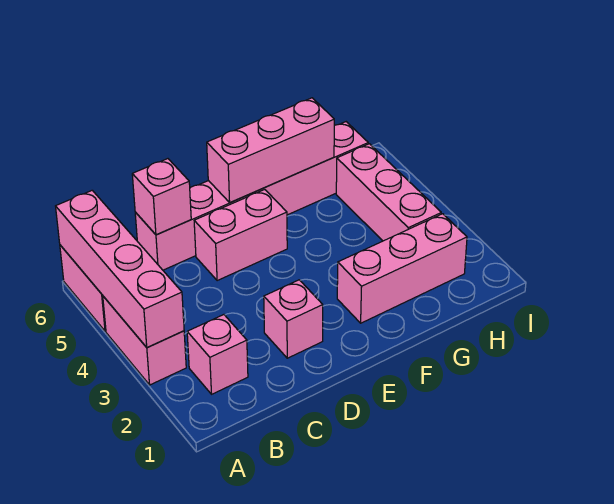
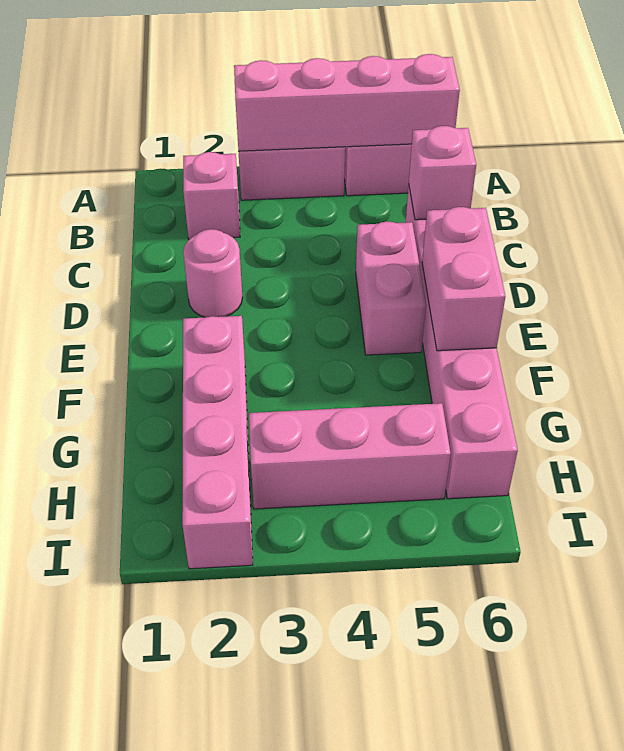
pink brick D2 level 1 -> pink round brick D2 level 1
pink brick E6:G6 level 2 -> pink brick E6:F6 level 2
pink brick F2:H2 level 1 -> pink brick F2:I2 level 1

